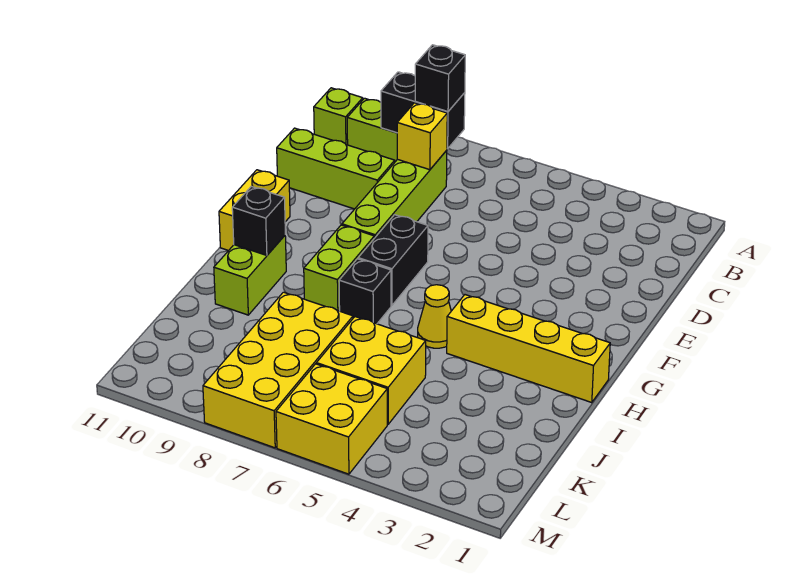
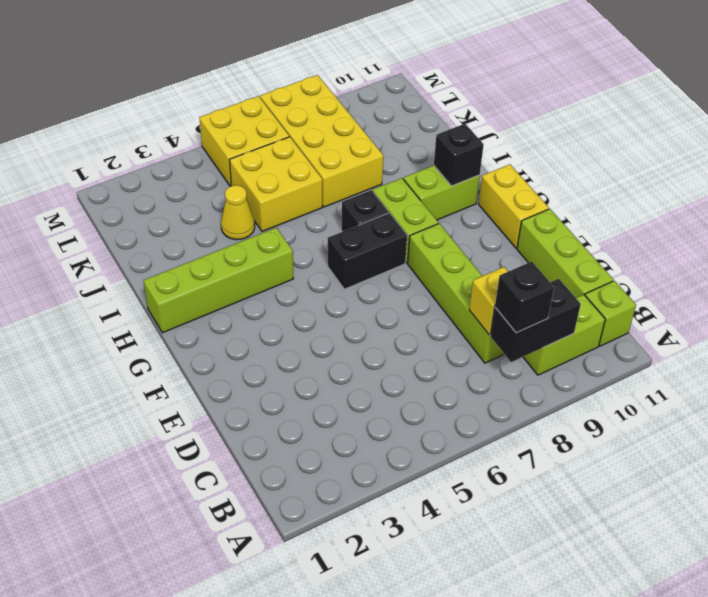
lime brick D9:D11 level 1 -> lime brick C11:E11 level 1
black brick F7:G7 level 1 -> black brick G6:G7 level 1
yellow brick H1:H4 level 1 -> lime brick H1:H4 level 1
yellow cone H5 level 1 -> yellow cone J4 level 1
lime brick H10:I10 level 1 -> lime brick H9:H10 level 1

